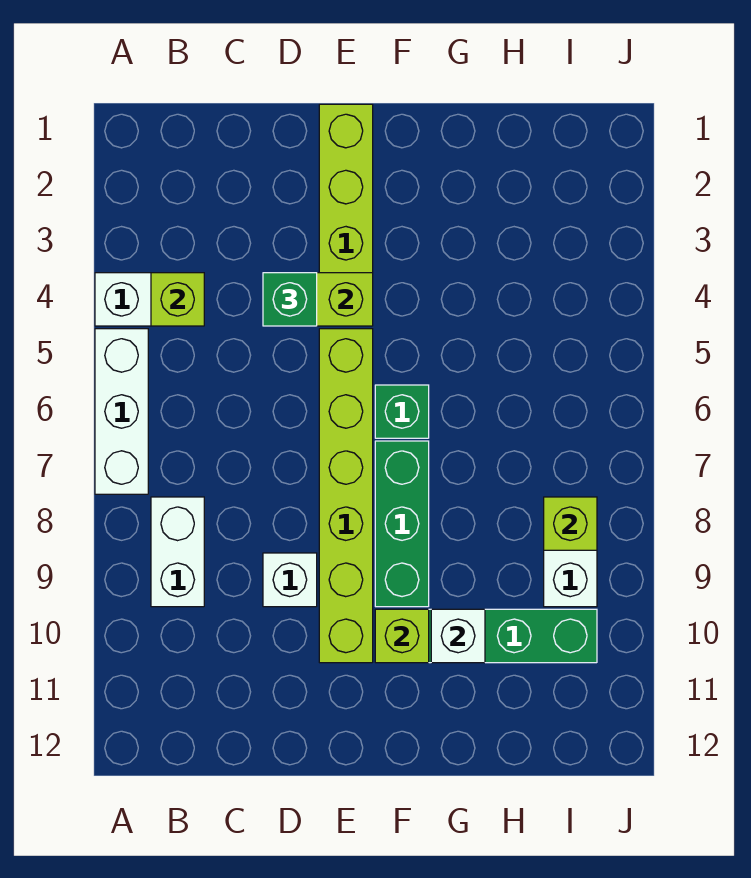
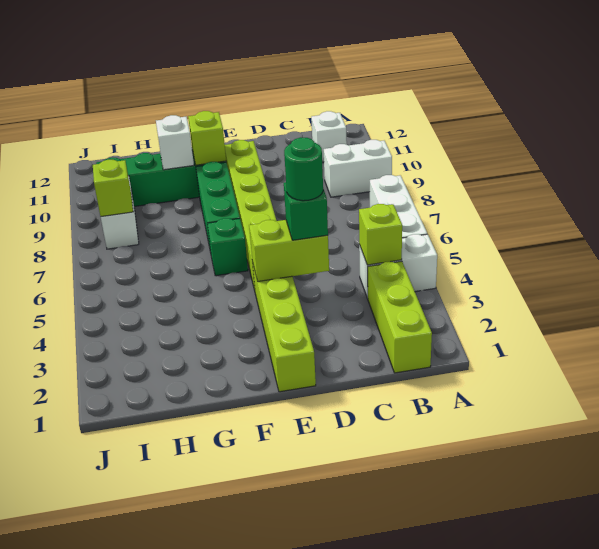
none -> lime brick B1:B3 level 1
white brick B8:B9 level 1 -> white brick A9:B9 level 1
none -> green round brick D4 level 4
white brick D9 level 1 -> white brick B11 level 1

